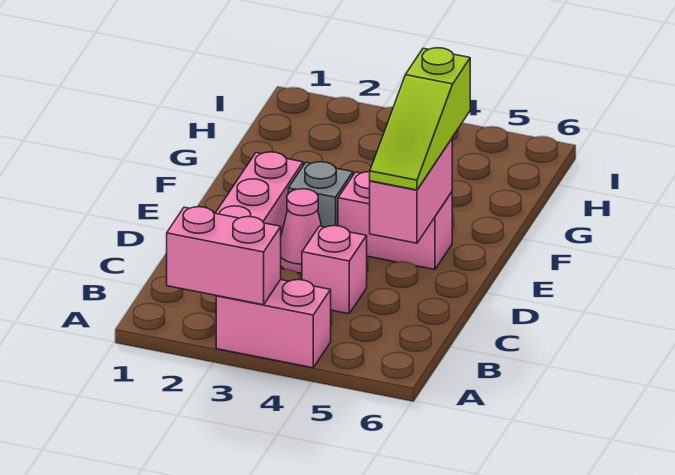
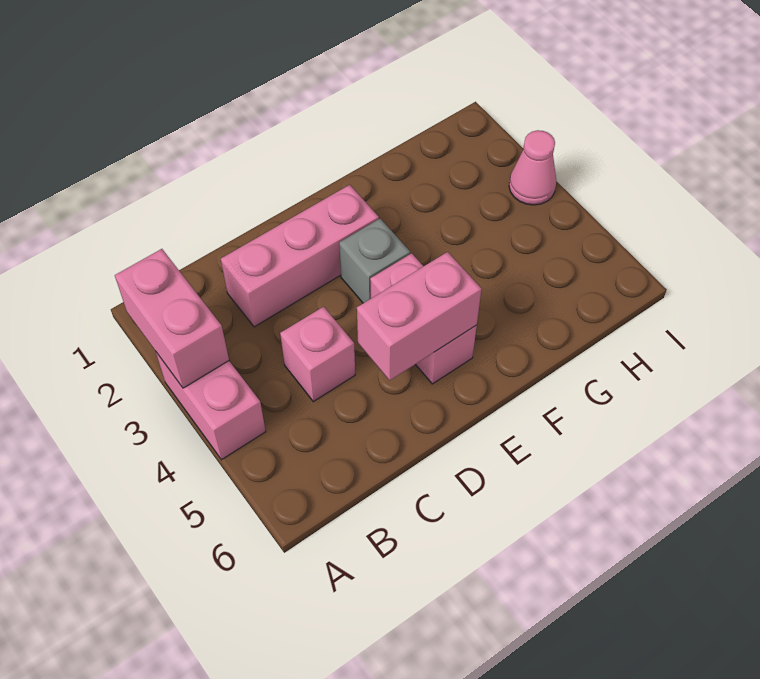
pink cone D3 level 1 -> pink cone I3 level 1
lime slope D5:F5 level 3 top F -> none

